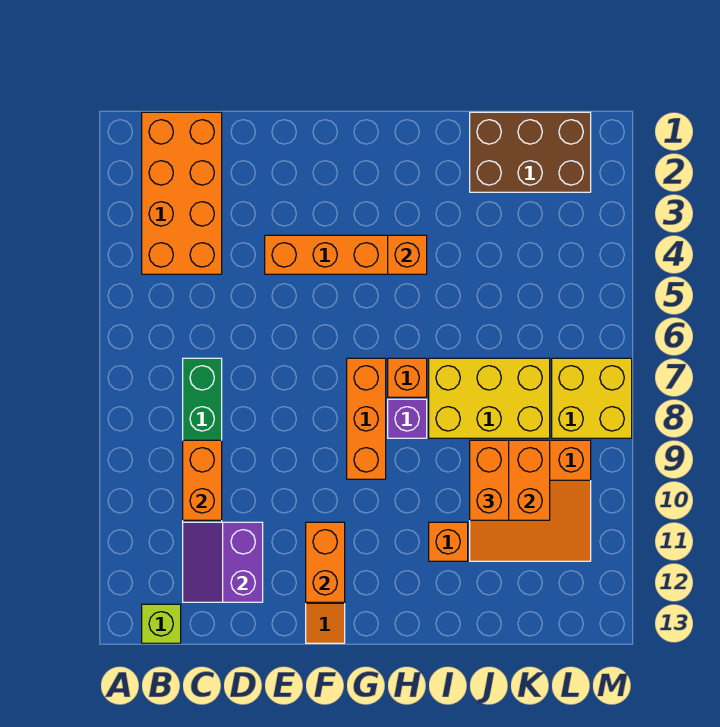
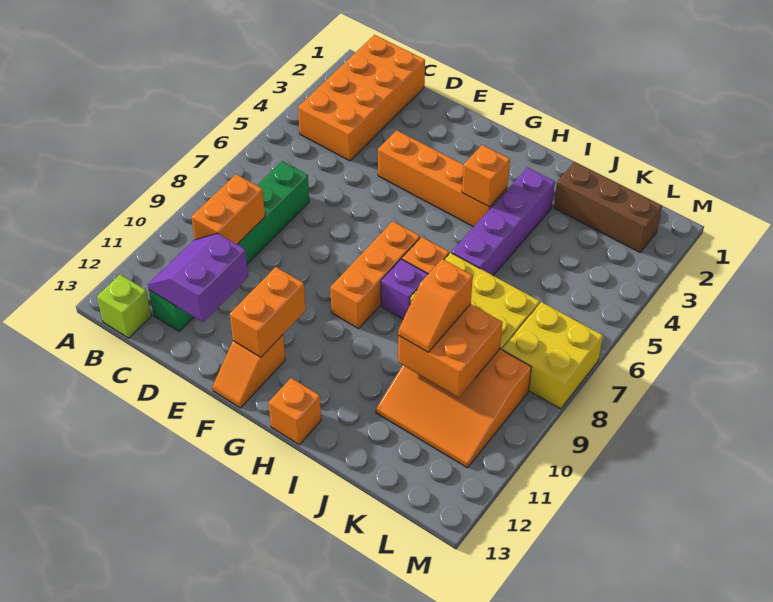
none -> purple brick I3:I6 level 1
orange brick I11 level 1 -> orange brick H13 level 1
brown brick J1:L2 level 1 -> brown brick J2:L2 level 1
orange brick J9:J10 level 3 -> orange slope J9:J10 level 3 top 9

